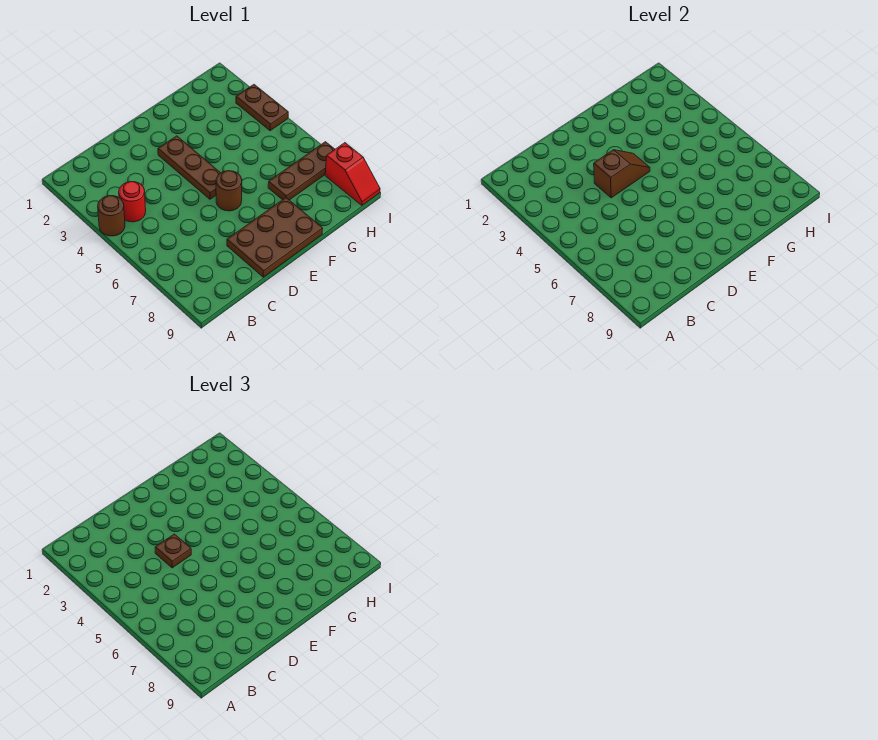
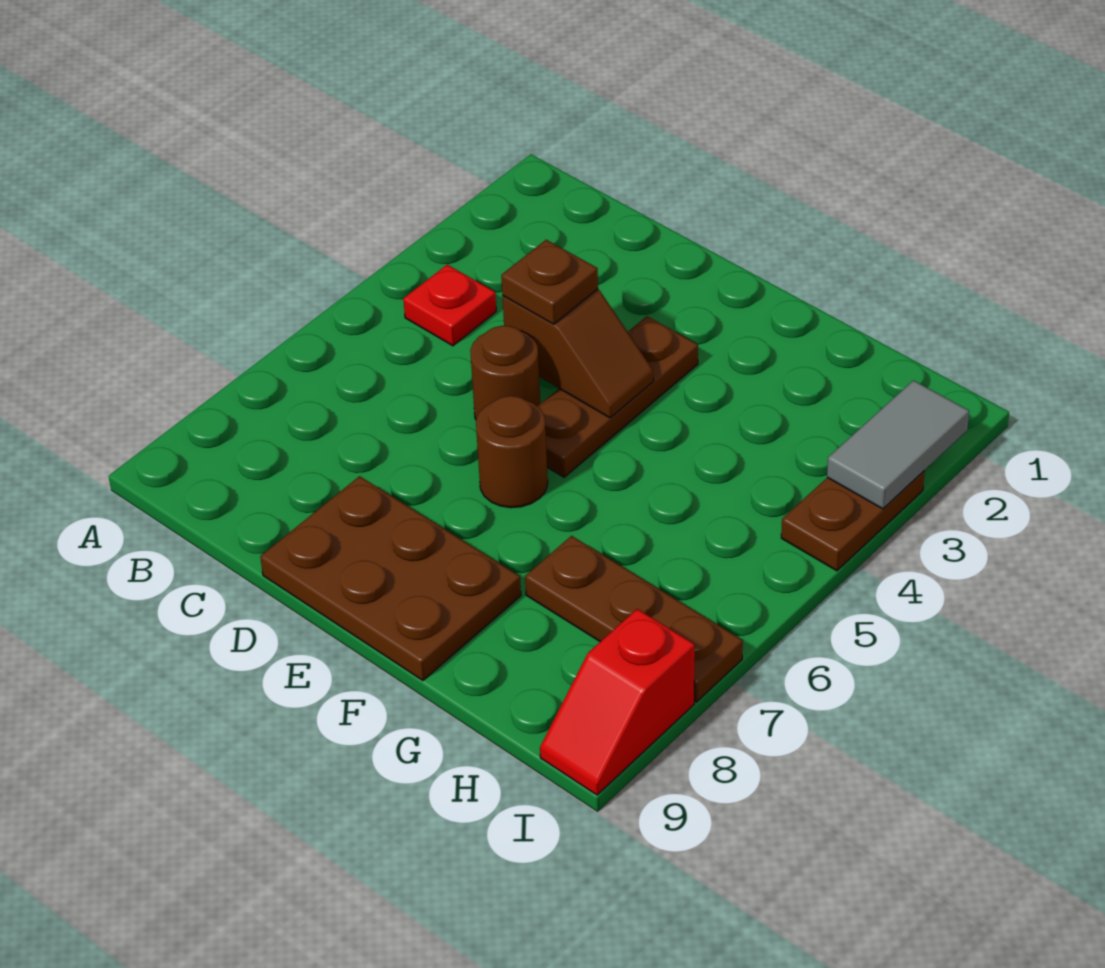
brown round brick A4 level 1 -> brown round brick D5 level 1
red round brick B4 level 1 -> red plate B4 level 1
none -> grey tile I2:I3 level 2

